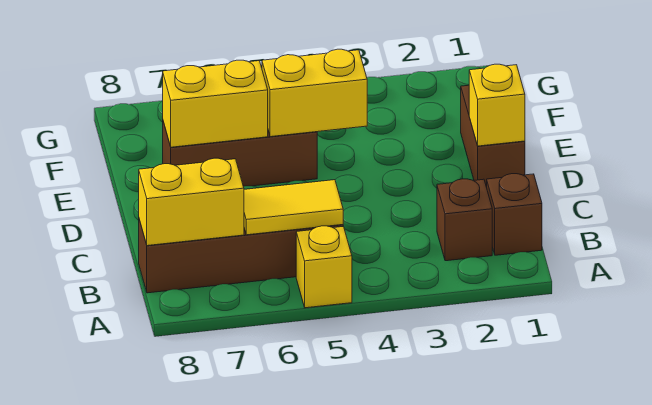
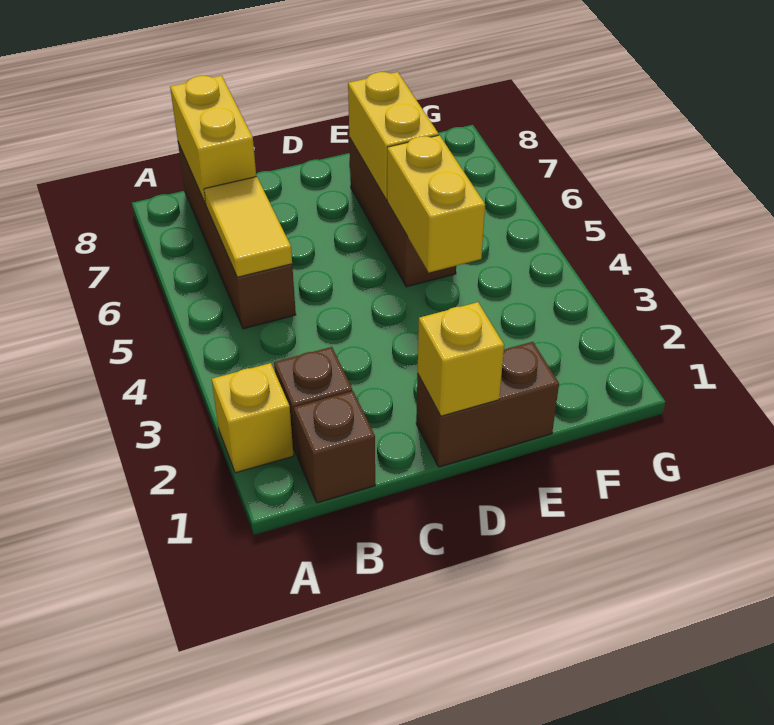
yellow brick A5 level 1 -> yellow brick A2 level 1

